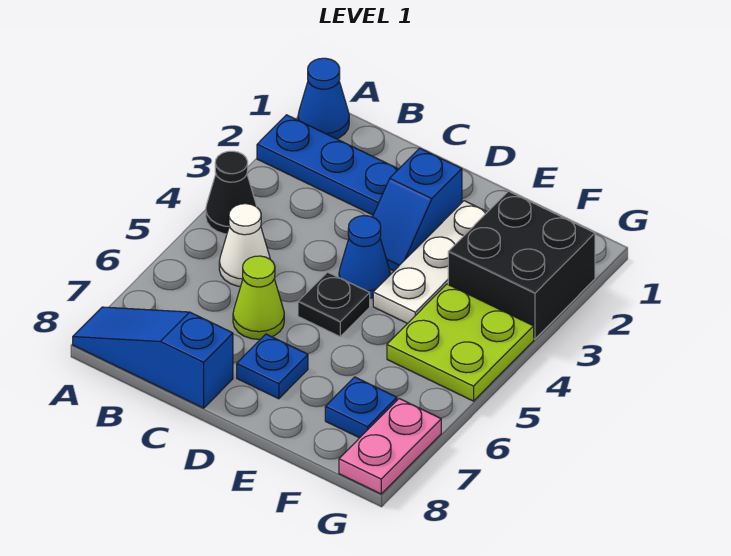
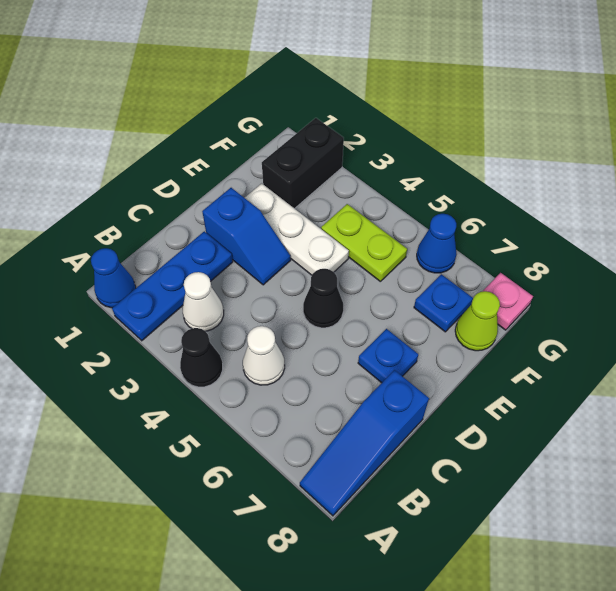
none -> white cone B3 level 1
lime cone C6 level 1 -> lime cone F8 level 1
blue cone D4 level 1 -> blue cone G6 level 1
black plate D5 level 1 -> black cone D5 level 1
black brick F2:G3 level 1 -> black brick F2:G2 level 1
lime plate F4:G5 level 1 -> lime plate F4:F5 level 1
pink plate G7:G8 level 1 -> pink plate G8 level 1

